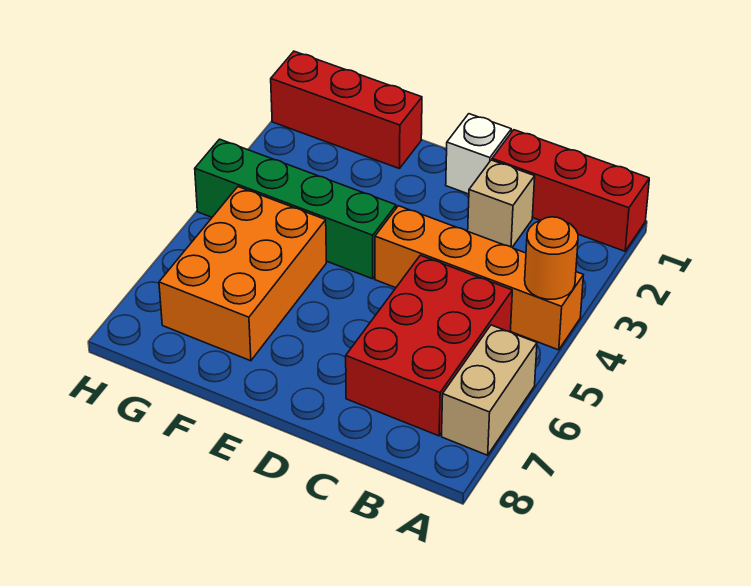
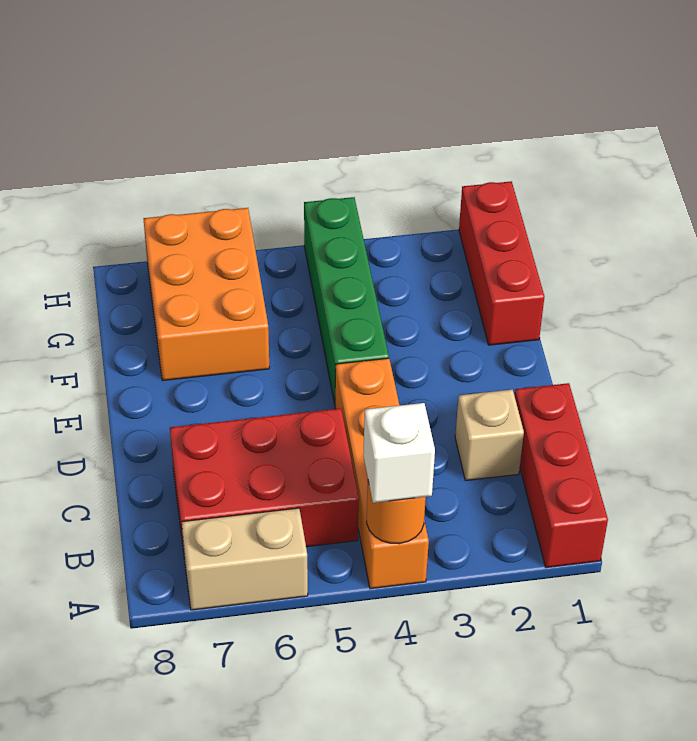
white brick D1 level 1 -> white brick A4 level 3
orange brick F5:G7 level 1 -> orange brick F6:H7 level 1

